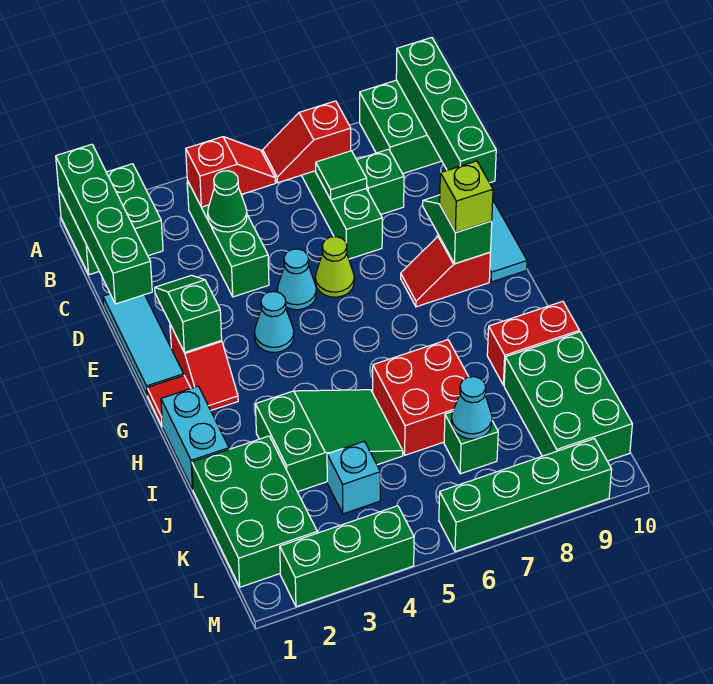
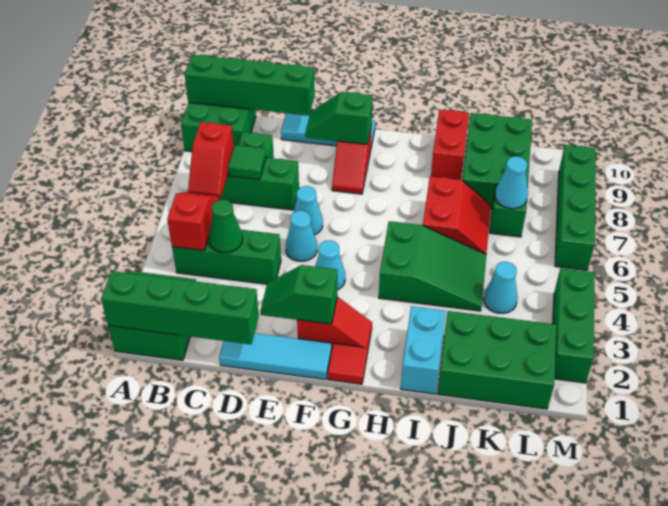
lime cone E6 level 1 -> cyan cone E6 level 1
lime brick F9 level 3 -> none
cyan brick H1:I1 level 1 -> cyan brick I1:I2 level 1
green slope I3:J5 level 1 top 3 -> green slope H4:J5 level 1 top H
red brick I6:J7 level 1 -> red slope I6:J7 level 1 top I
green brick J9:L10 level 1 -> green brick J8:K10 level 1
cyan brick K4 level 1 -> cyan cone K4 level 1

